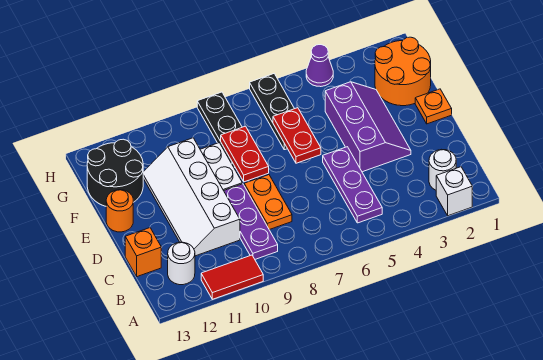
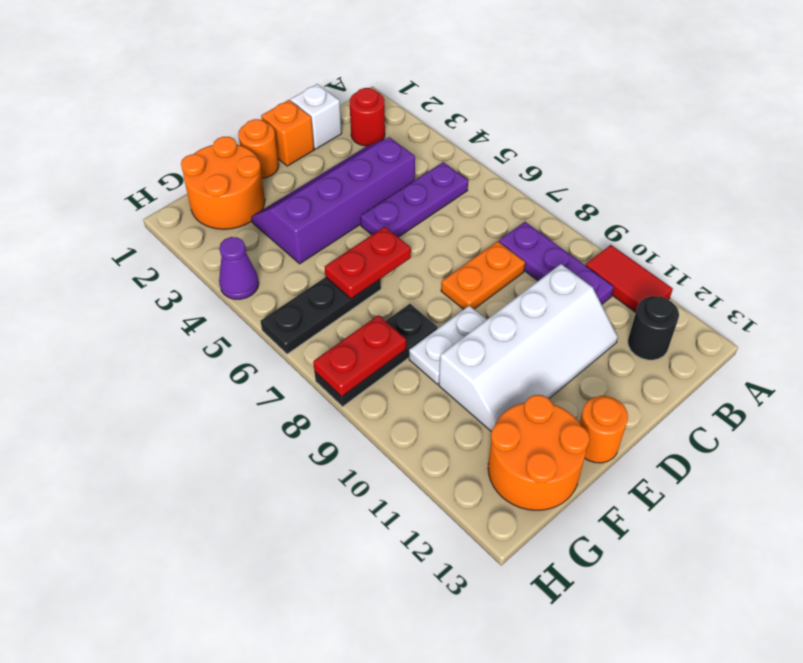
white brick A2 level 1 -> white brick C1 level 1
white round brick B2 level 1 -> red round brick B2 level 1
purple plate B9:D9 level 1 -> purple plate B8:B10 level 1
white round brick B12 level 1 -> black round brick B12 level 1
orange brick C13 level 1 -> orange brick D1 level 1
purple slope D3:F4 level 1 top 4 -> purple slope C3:F4 level 1 top 4
orange plate E1 level 1 -> orange round brick E1 level 1
red plate E8:F8 level 2 -> red plate G8:H8 level 2
black round brick F12:G13 level 1 -> orange round brick F12:G13 level 1

